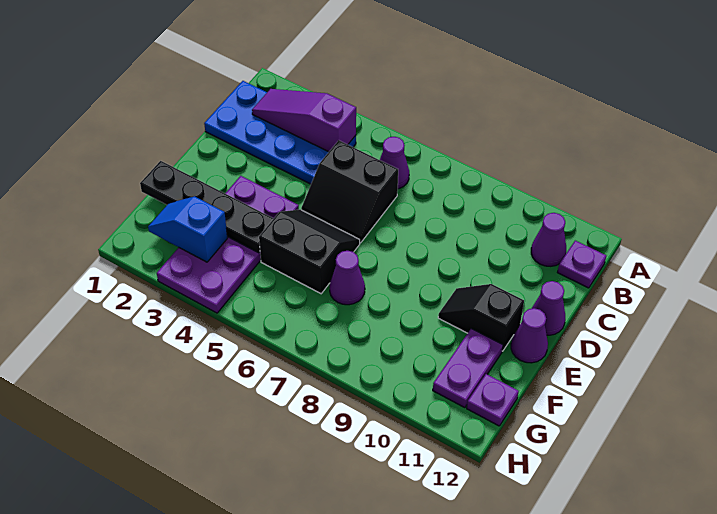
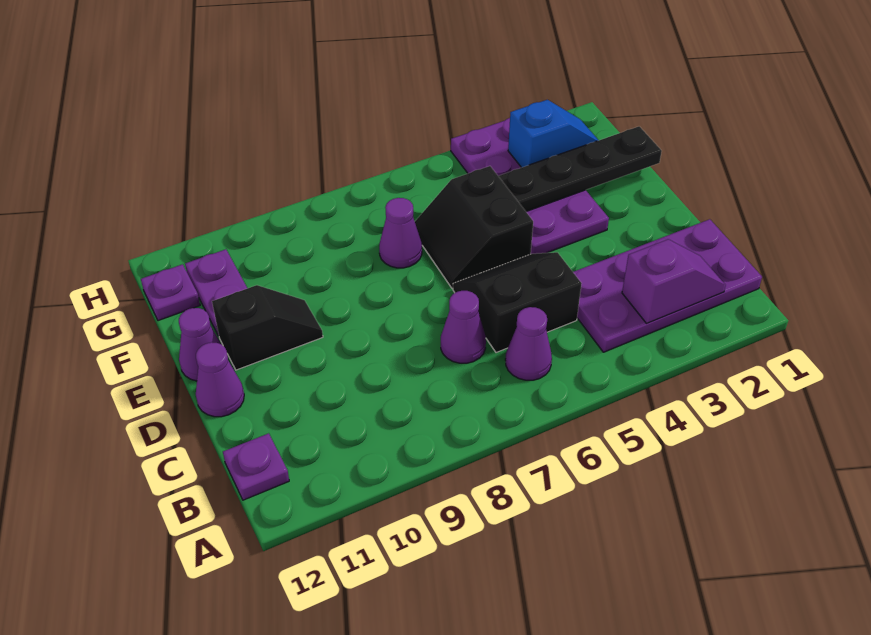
blue plate B1:C4 level 1 -> purple plate B1:C4 level 1
purple slope B2:B4 level 2 top 4 -> purple slope B2:B3 level 2 top 3
purple cone B11 level 1 -> purple cone C7 level 1
black slope E5:F6 level 1 top F -> black slope E5:F6 level 1 top 5

